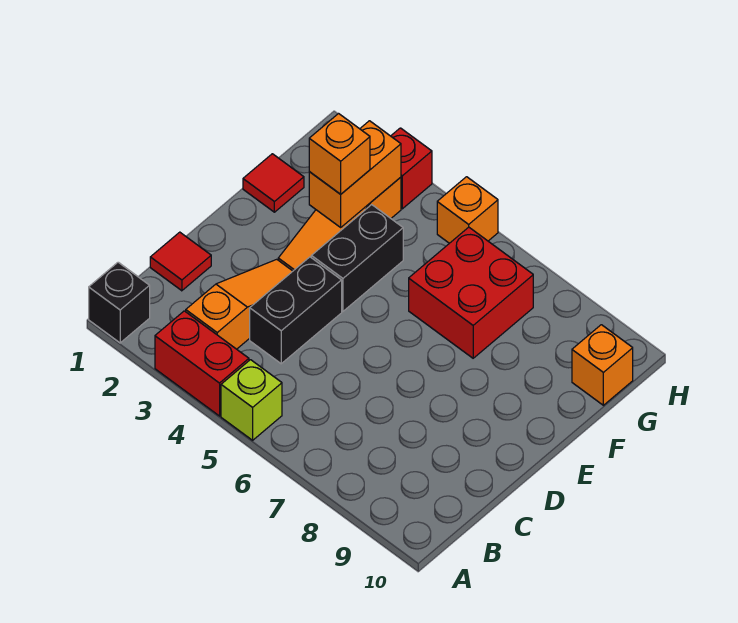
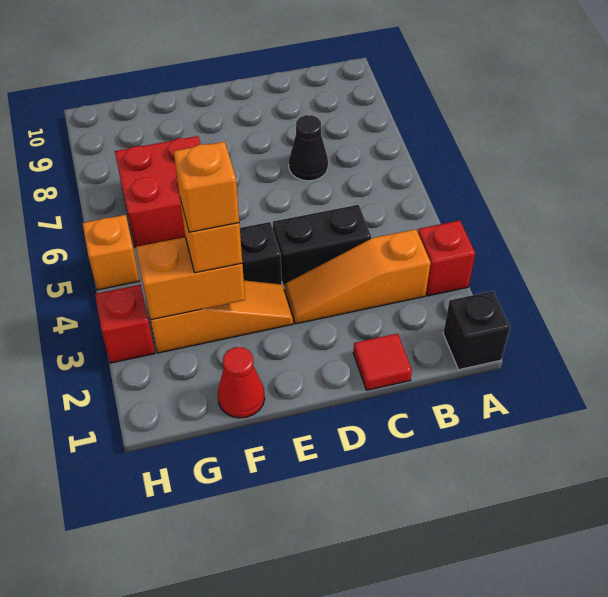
red brick A3:A4 level 1 -> red brick A3 level 1
lime brick A5 level 1 -> none
none -> black cone C7 level 1
red tile F1 level 1 -> red cone F1 level 1
orange brick G10 level 1 -> orange brick F3 level 4

